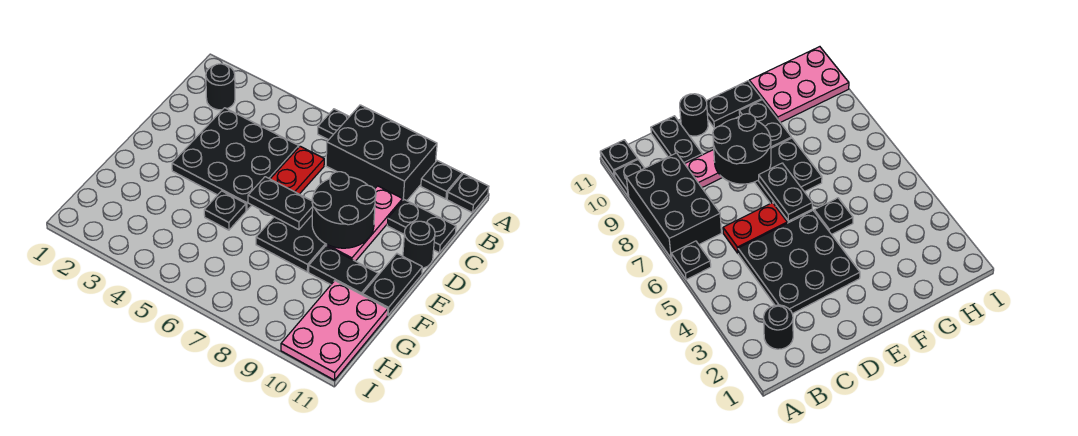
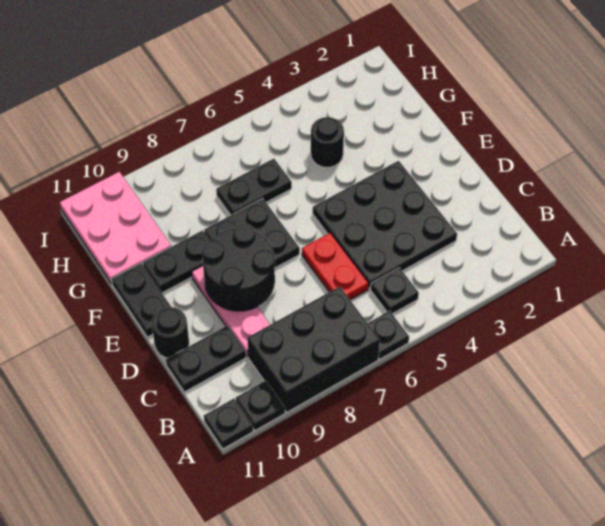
black round brick B2 level 1 -> black round brick G4 level 1
black plate E6:E7 level 2 -> black plate G6:G7 level 1
black plate F5 level 1 -> black plate B5 level 1

